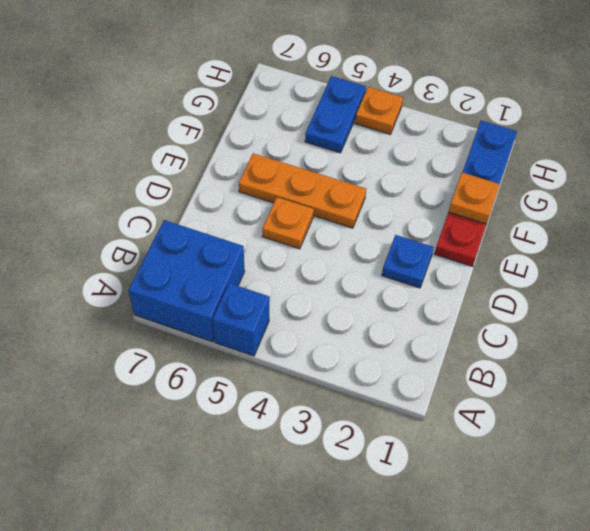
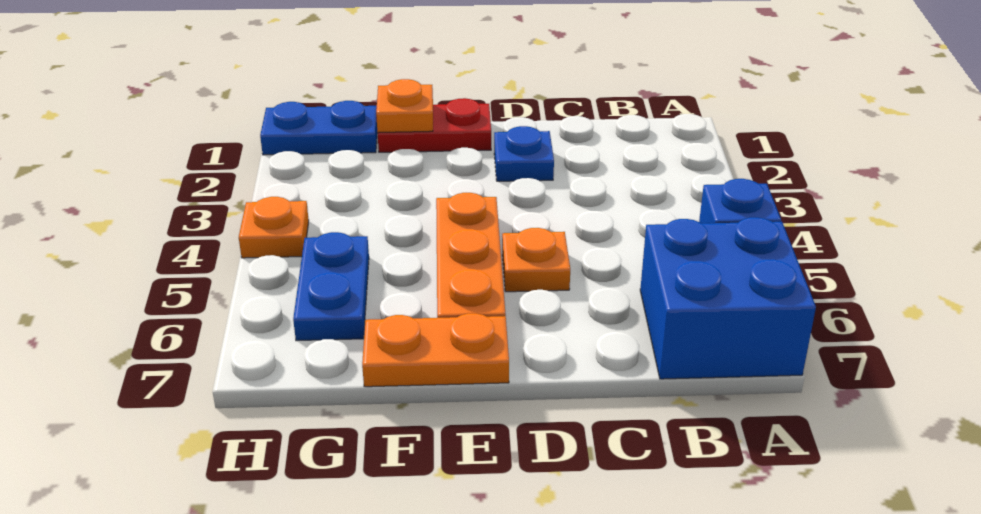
none -> orange plate E7:F7 level 1
blue plate G5:H5 level 1 -> blue plate G5:G6 level 1

